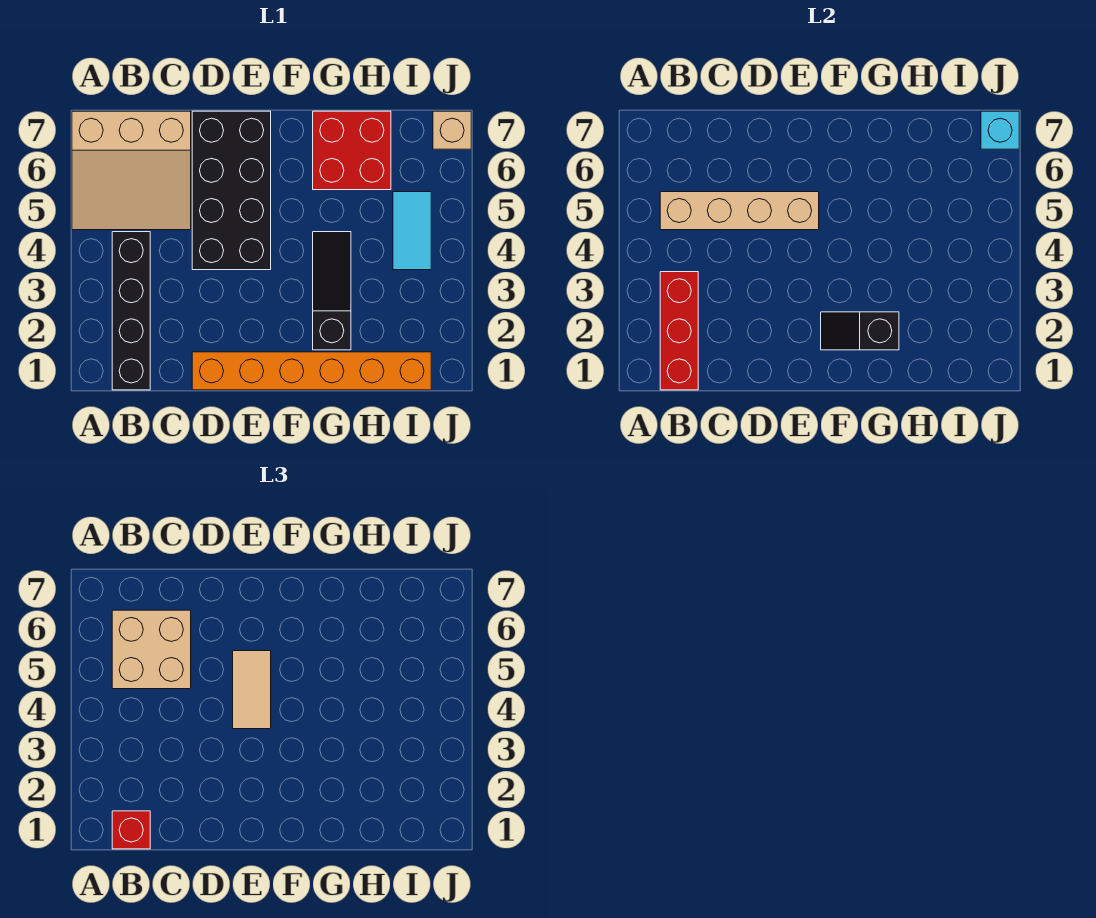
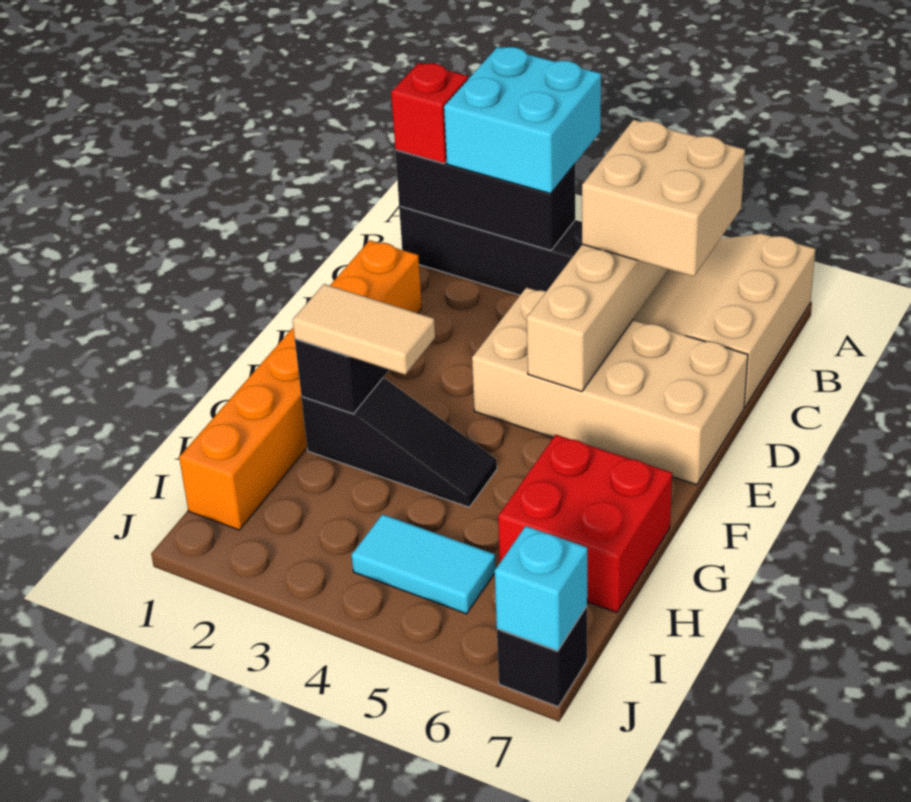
none -> cyan brick A2:B3 level 3
red brick B1:B3 level 2 -> black brick B1:B3 level 2
black brick D4:E7 level 1 -> tan brick D4:E7 level 1
tan tile E4:E5 level 3 -> tan tile G2:G3 level 3
tan brick J7 level 1 -> black brick J7 level 1

